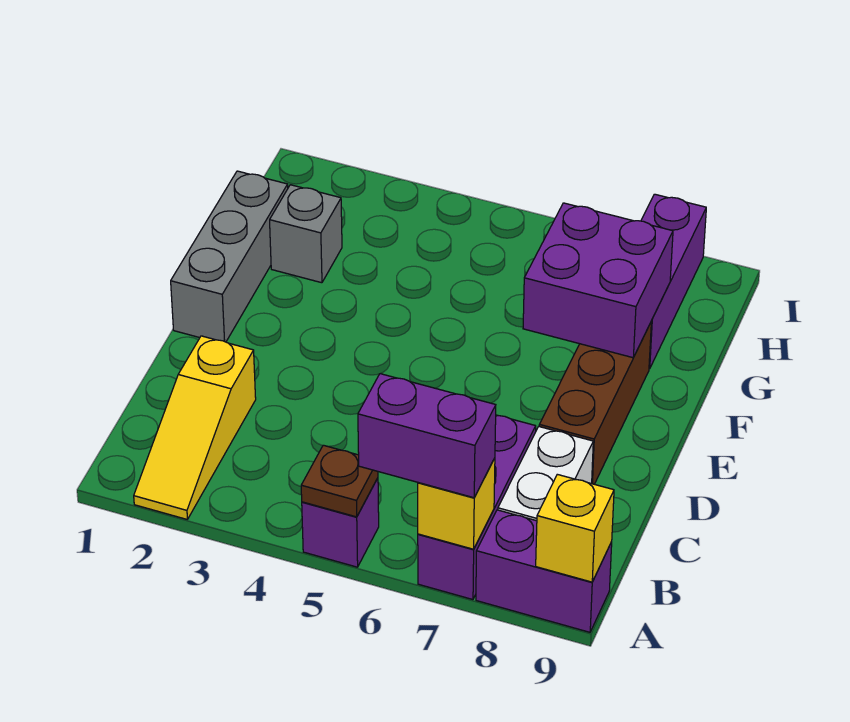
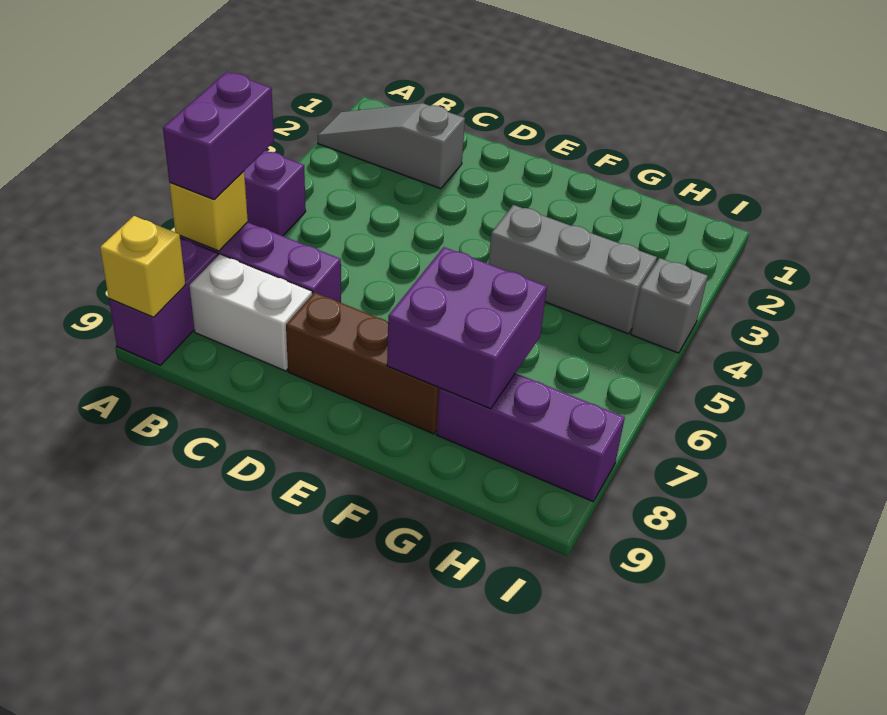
yellow slope A2:C2 level 1 top C -> grey slope A2:C2 level 1 top C
brown plate A5 level 2 -> none
grey brick E1:G1 level 1 -> grey brick F4:H4 level 1
grey brick G2 level 1 -> grey brick I4 level 1

